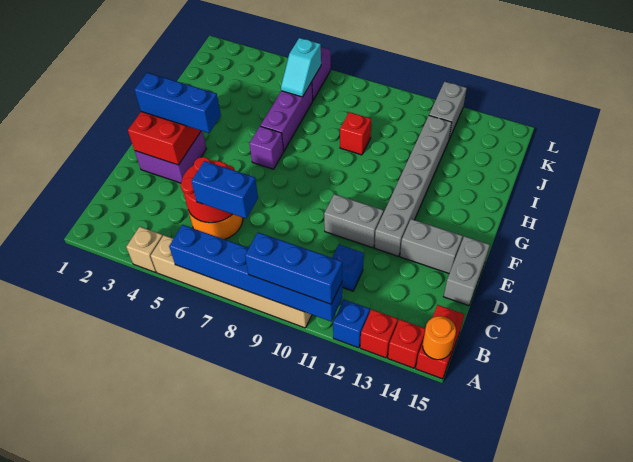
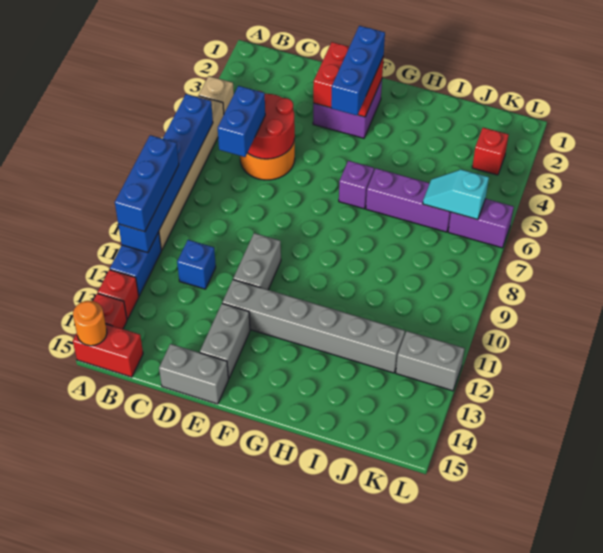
blue brick A12 level 1 -> blue brick A11:A12 level 1
red brick I9 level 1 -> red brick K3 level 1

